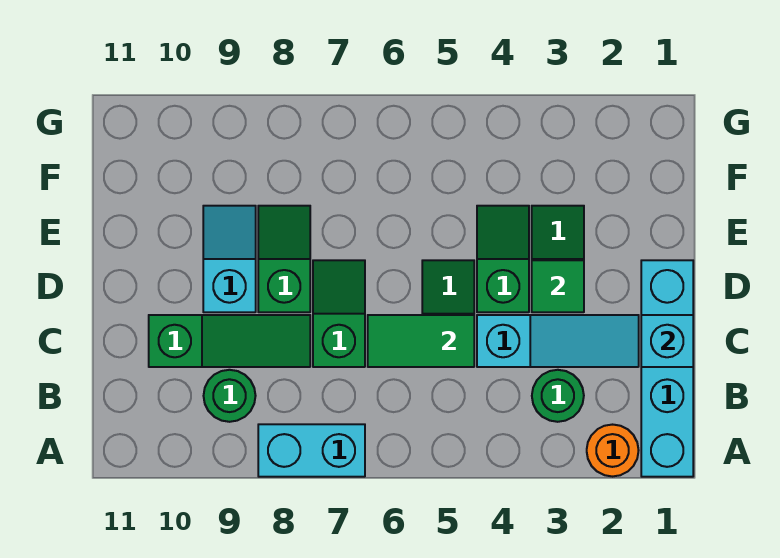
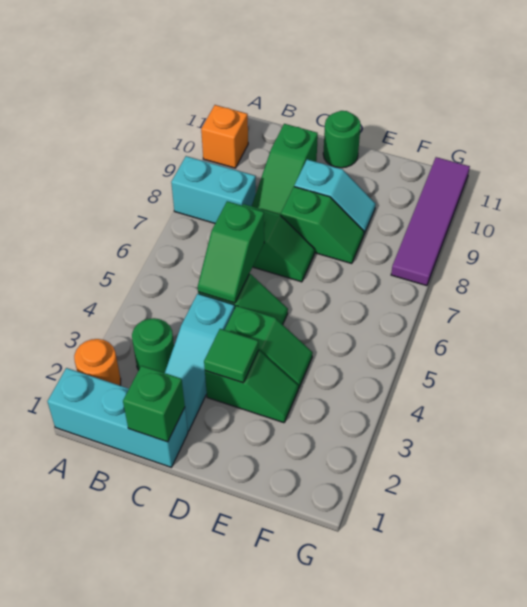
cyan brick A1:D1 level 1 -> cyan brick A1:C1 level 1
cyan brick A7:A8 level 1 -> cyan brick A8:B8 level 1
none -> orange brick A10 level 1
green round brick B9 level 1 -> green round brick D11 level 1
cyan brick C1 level 2 -> green brick C1 level 2
green tile C5:C6 level 2 -> green slope C5:C6 level 2 top 6
none -> purple tile G8:G11 level 1

